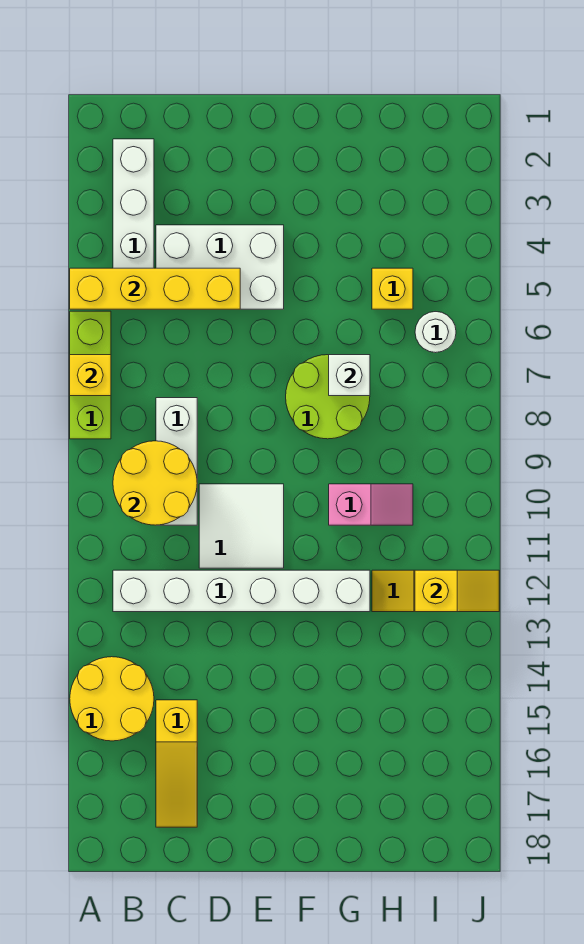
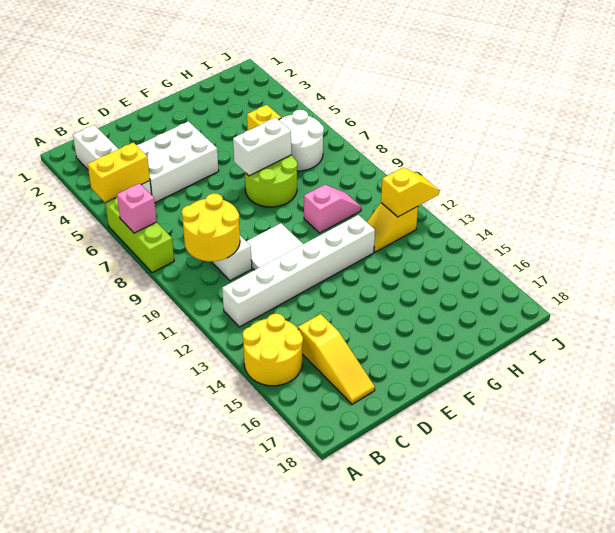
yellow brick A5:D5 level 2 -> yellow brick A5:B5 level 2
yellow brick A7 level 2 -> pink brick A7 level 2
white brick G7 level 2 -> white brick F7:G7 level 2
white round brick I6 level 1 -> white round brick H6:I7 level 1

